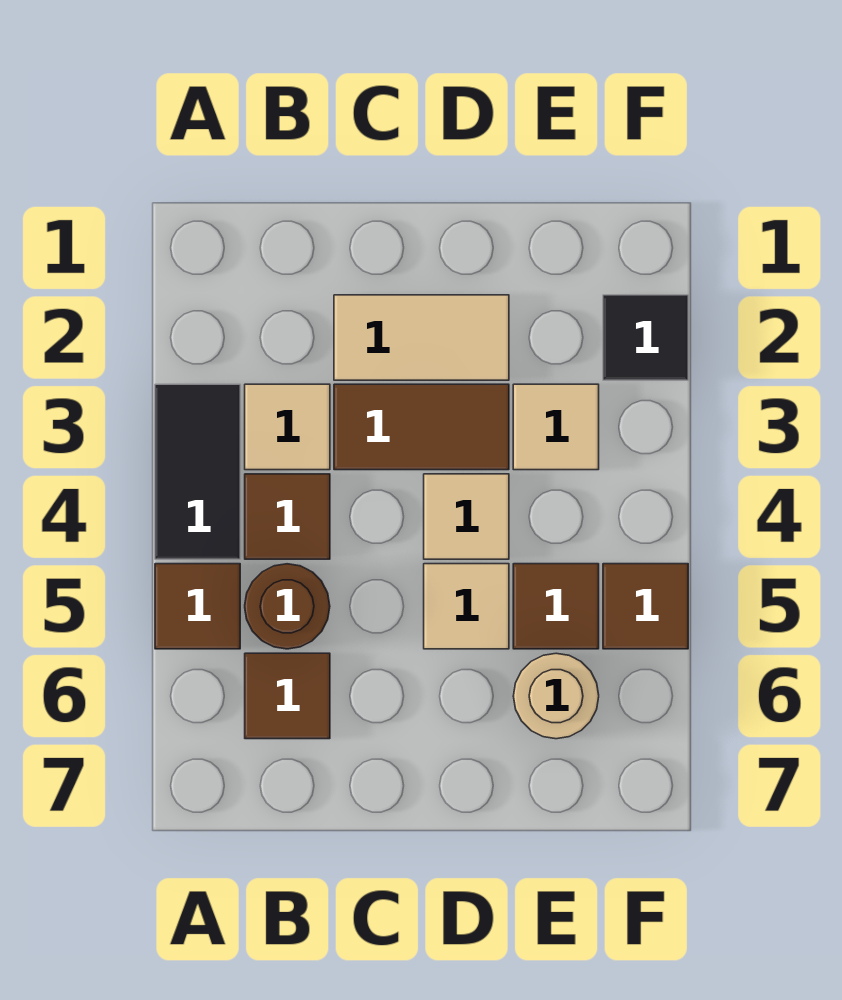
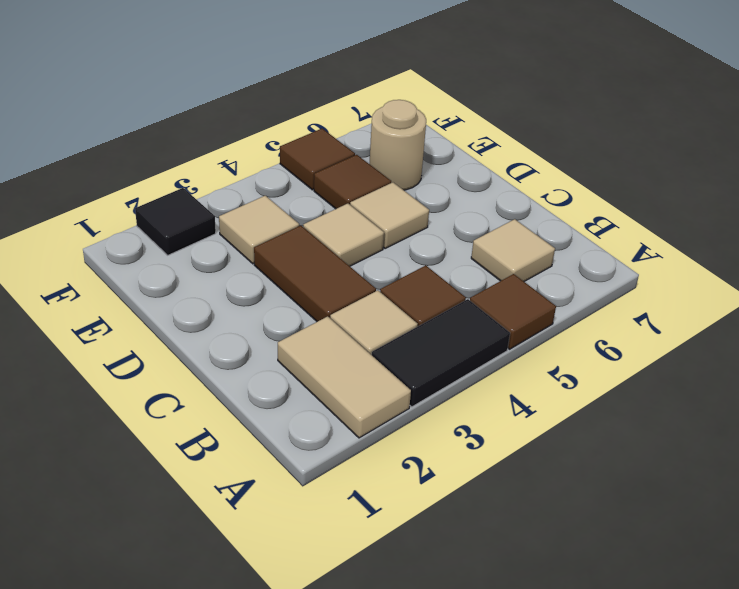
brown round brick B5 level 1 -> none
brown tile B6 level 1 -> tan tile B6 level 1
tan tile C2:D2 level 1 -> tan tile A2:B2 level 1

